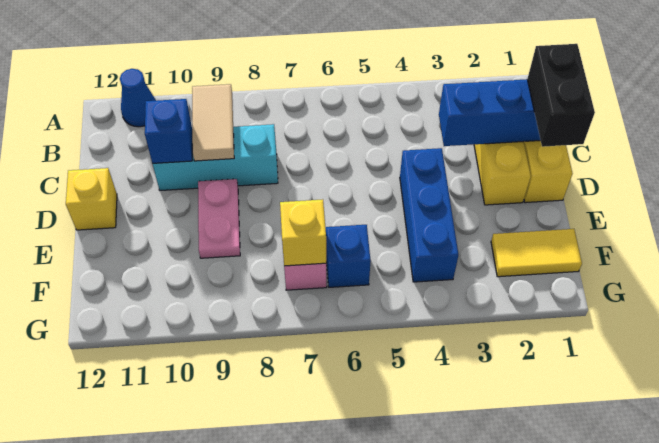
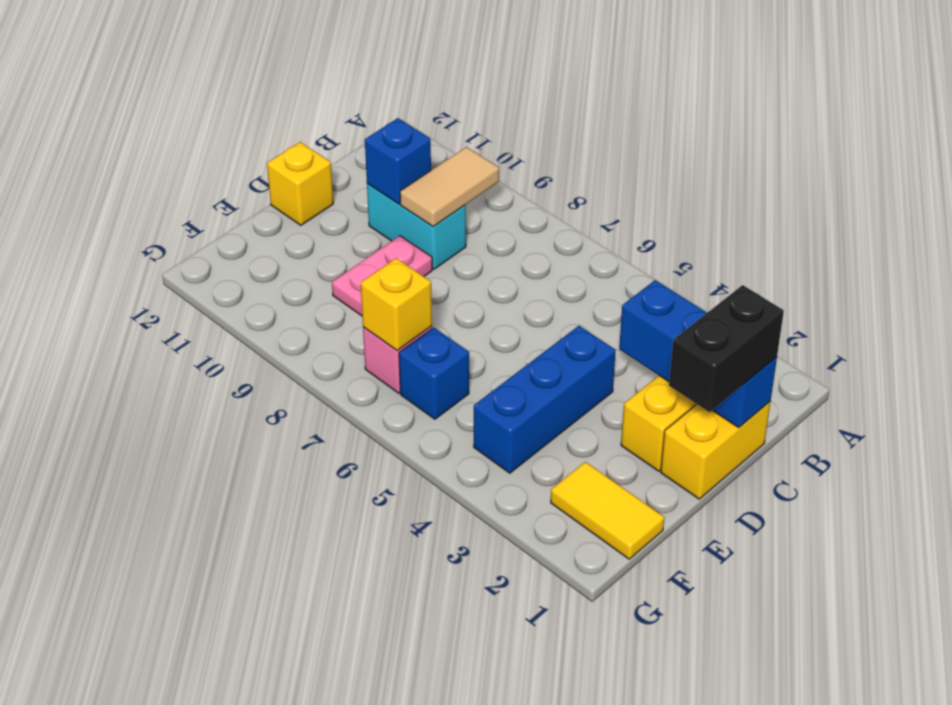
blue cone A11 level 1 -> none
cyan brick C8:C10 level 1 -> cyan brick C9:C10 level 1

